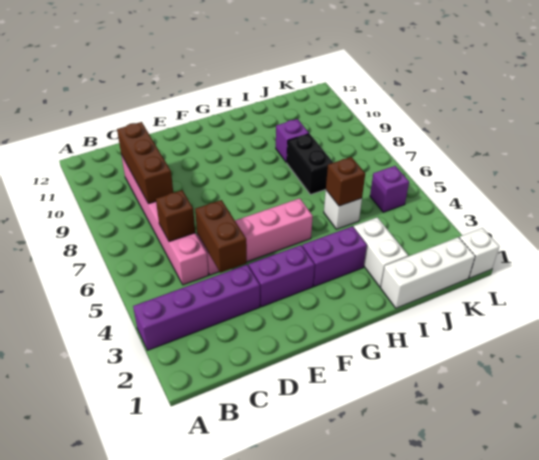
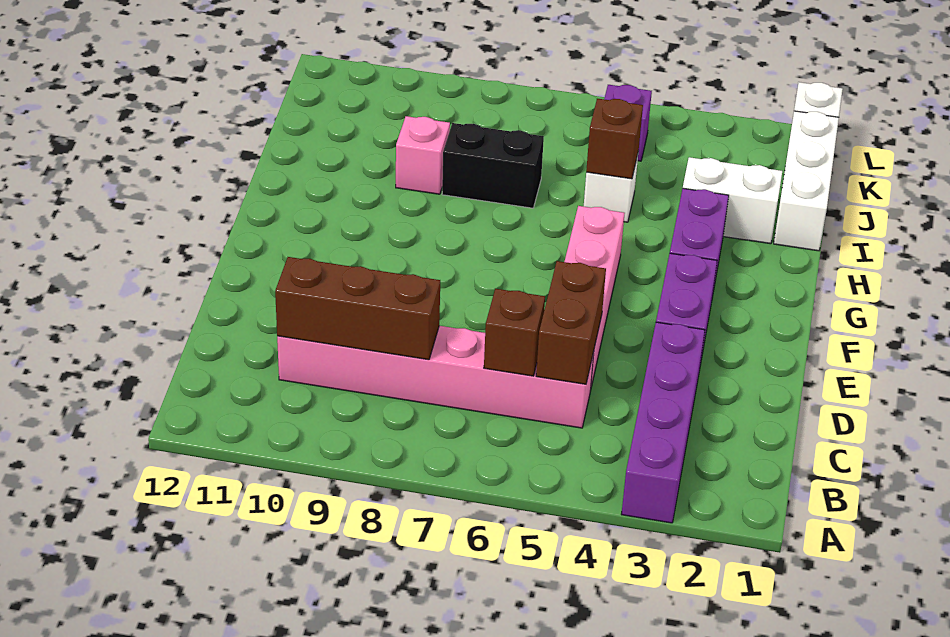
brown brick D4:D5 level 2 -> brown brick C5:D5 level 2
purple brick I9 level 1 -> pink brick I9 level 1

